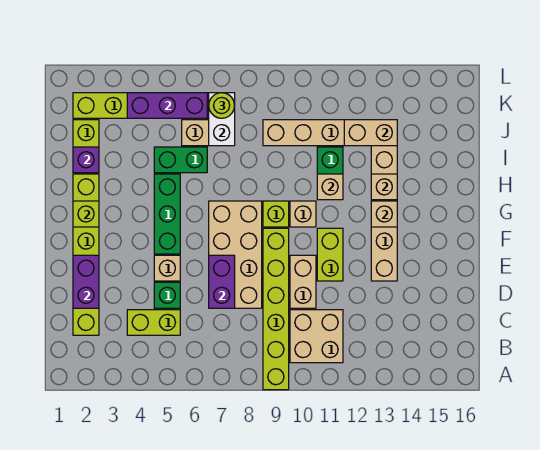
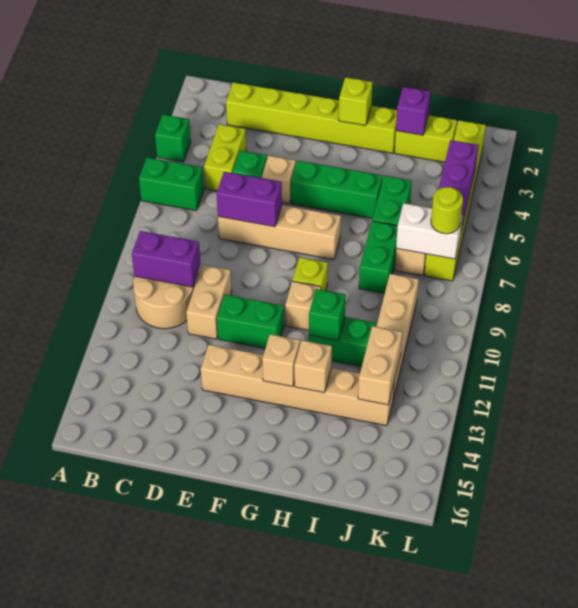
none -> green brick A4 level 1
none -> green brick A6:B6 level 1
lime brick A9:F9 level 1 -> none
tan brick B10:C11 level 1 -> tan round brick B10:C11 level 1
purple brick D2:E2 level 2 -> purple brick B10:C10 level 2
tan brick D7:G8 level 1 -> tan brick D7:G7 level 1
tan brick D10:E10 level 1 -> tan brick D10:D11 level 1
lime brick E11:F11 level 1 -> green brick E11:F11 level 1
tan brick H11 level 2 -> green brick H11 level 2
none -> green brick I7:I8 level 1

